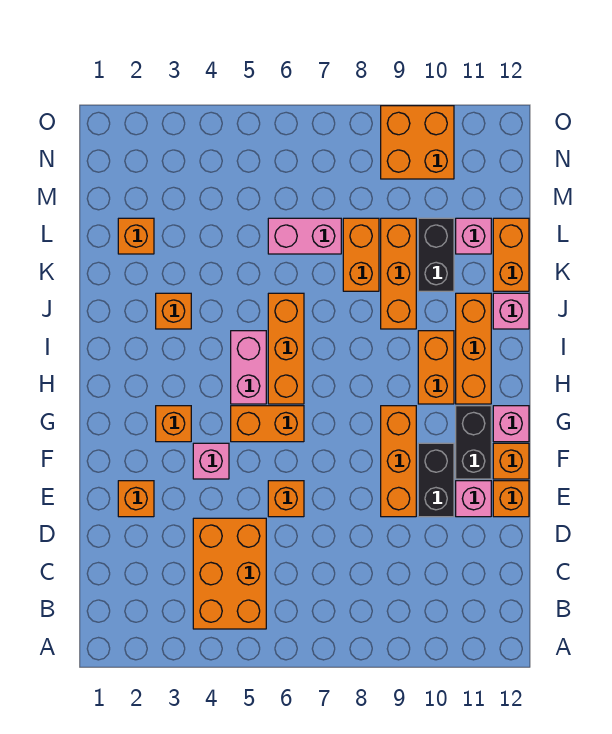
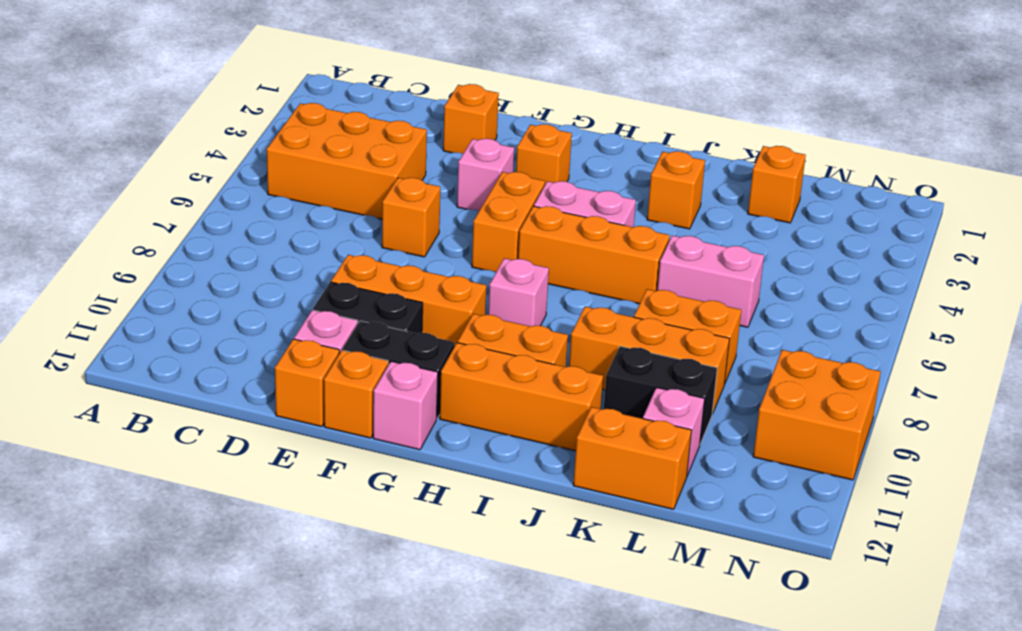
pink brick J12 level 1 -> pink brick H8 level 1
pink brick L6:L7 level 1 -> pink brick K6:L6 level 1

